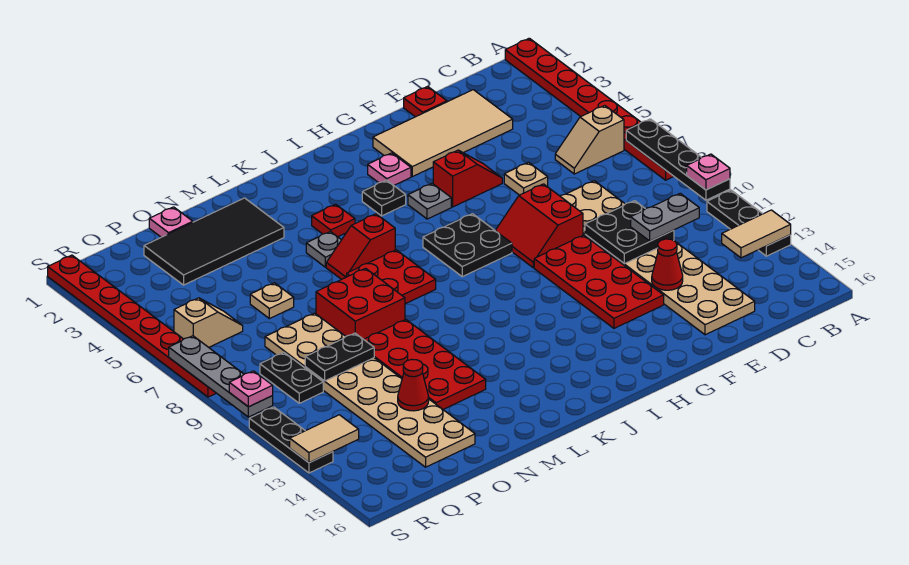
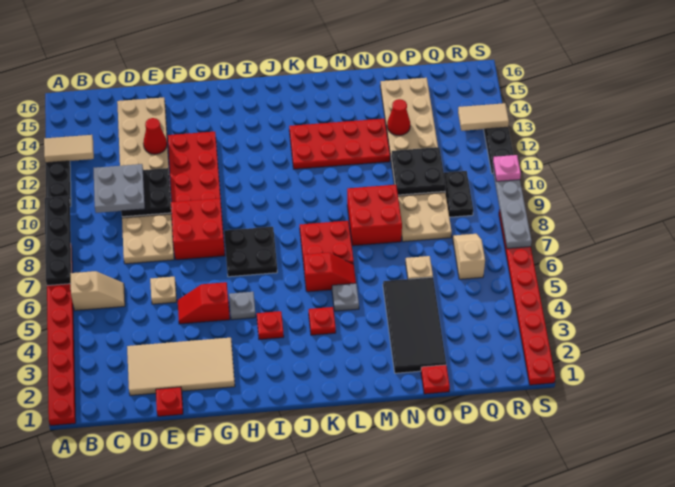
pink plate A10 level 3 -> none
grey plate C11:D11 level 3 -> grey plate C10:D11 level 3
red slope F8:G9 level 1 top F -> red brick F8:G9 level 1
pink plate H3 level 1 -> none
black plate I4 level 1 -> red plate I4 level 1
black tile M2:P3 level 1 -> black tile N2:O5 level 1
red plate M10:N13 level 1 -> red plate K12:N13 level 1
pink plate O1 level 1 -> red plate O1 level 1
black plate O10:P10 level 2 -> black plate O10:P11 level 2
tan slope Q6:R6 level 1 top R -> tan slope Q6:Q7 level 1 top 6

